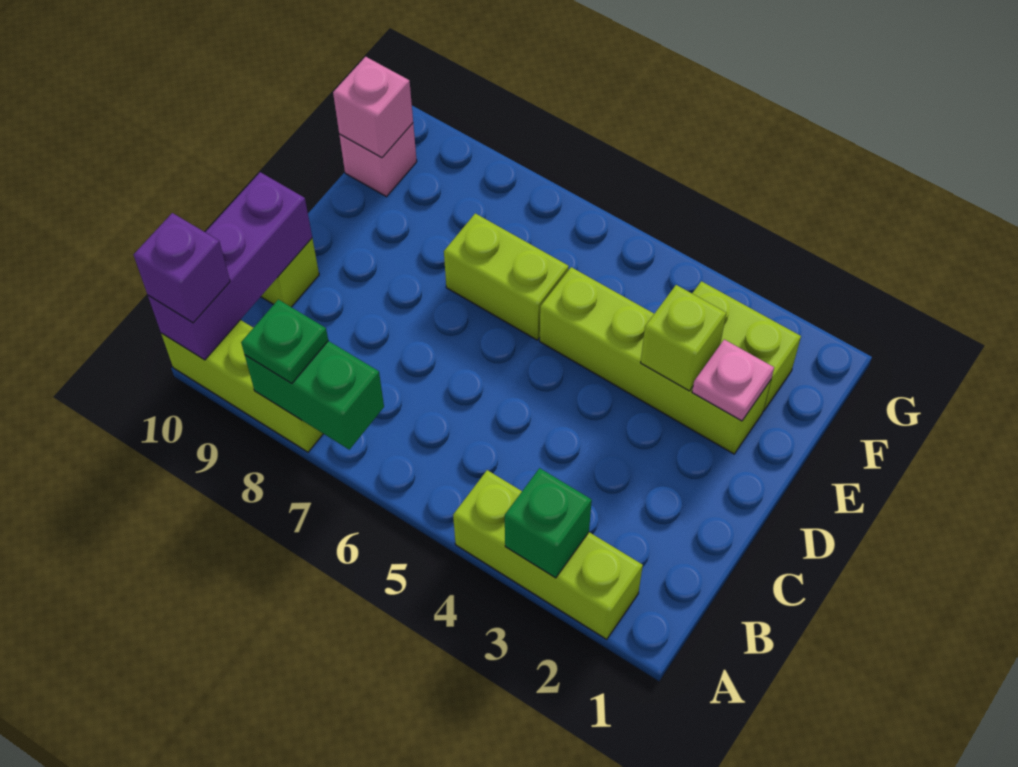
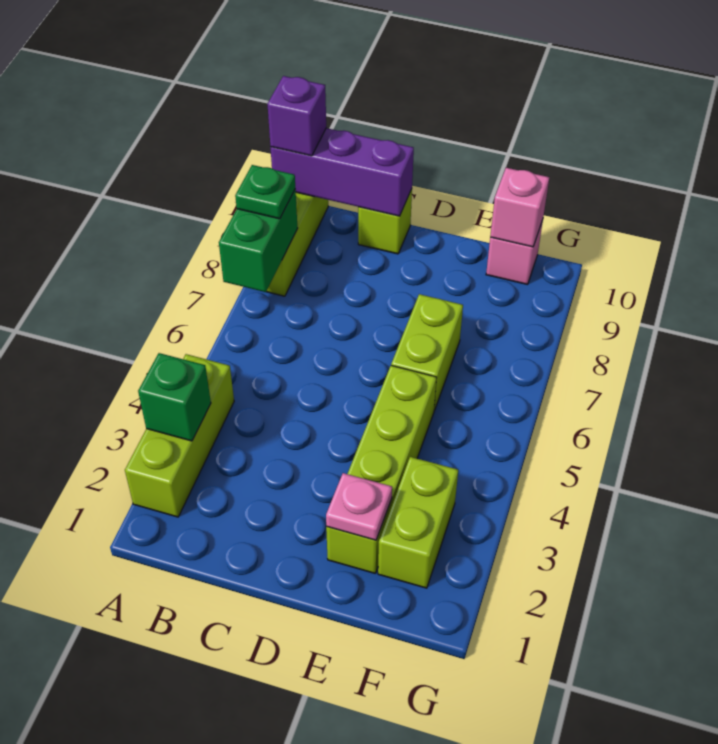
lime brick E3 level 2 -> none

